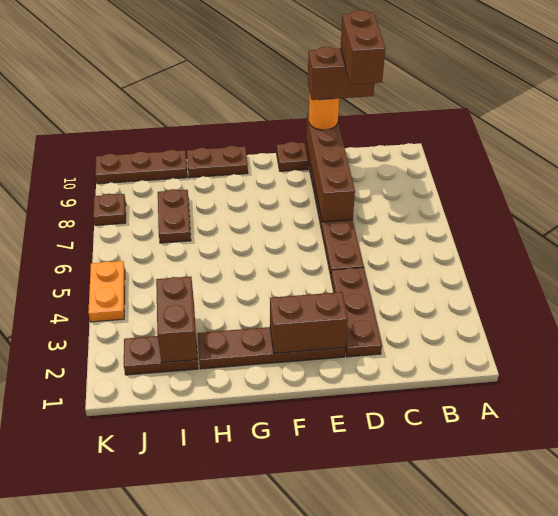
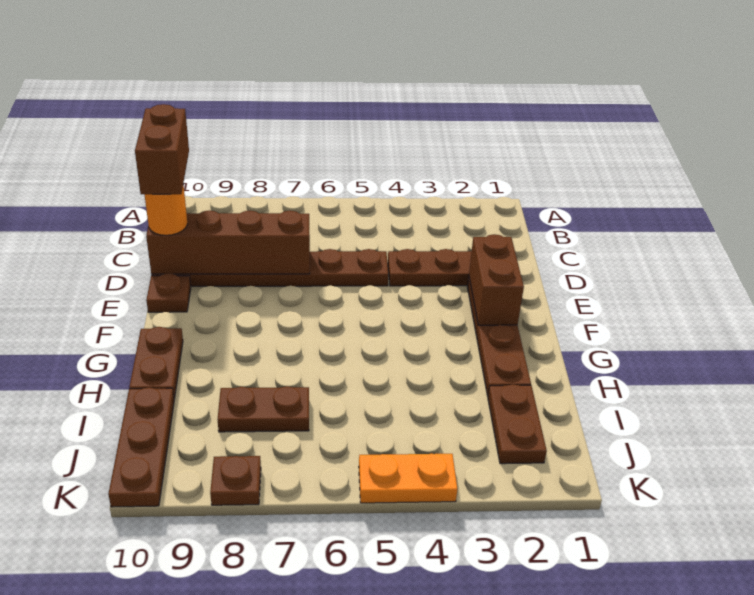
brown brick C9:C10 level 5 -> none
brown brick I2:I3 level 2 -> none

